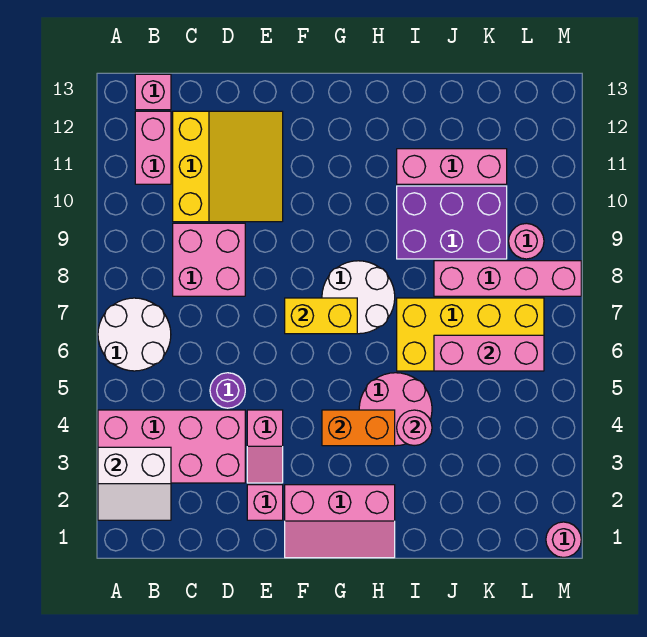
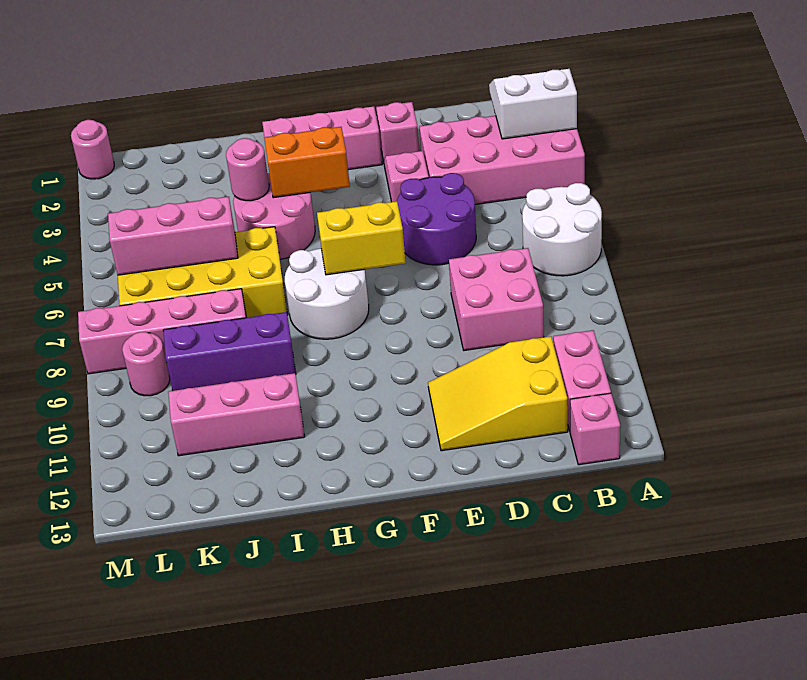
yellow slope C10:E12 level 1 top C -> yellow slope C11:E12 level 1 top C
purple round brick D5 level 1 -> purple round brick D5:E6 level 1
purple brick I9:K10 level 1 -> purple brick I9:K9 level 1

